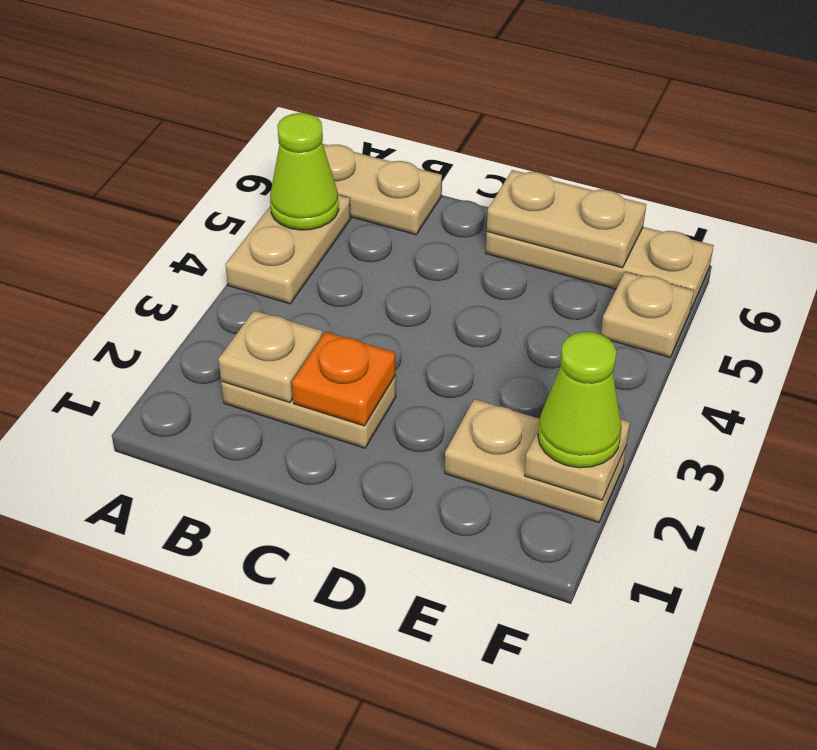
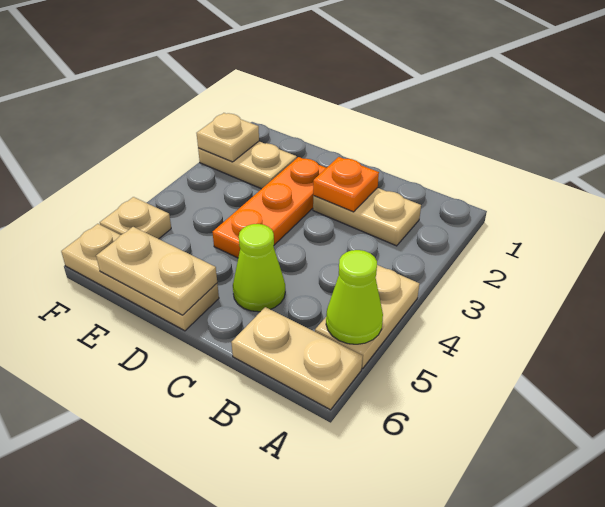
tan plate B2 level 2 -> none
none -> orange plate D2:D4 level 1
lime cone F2 level 3 -> lime cone C5 level 1

